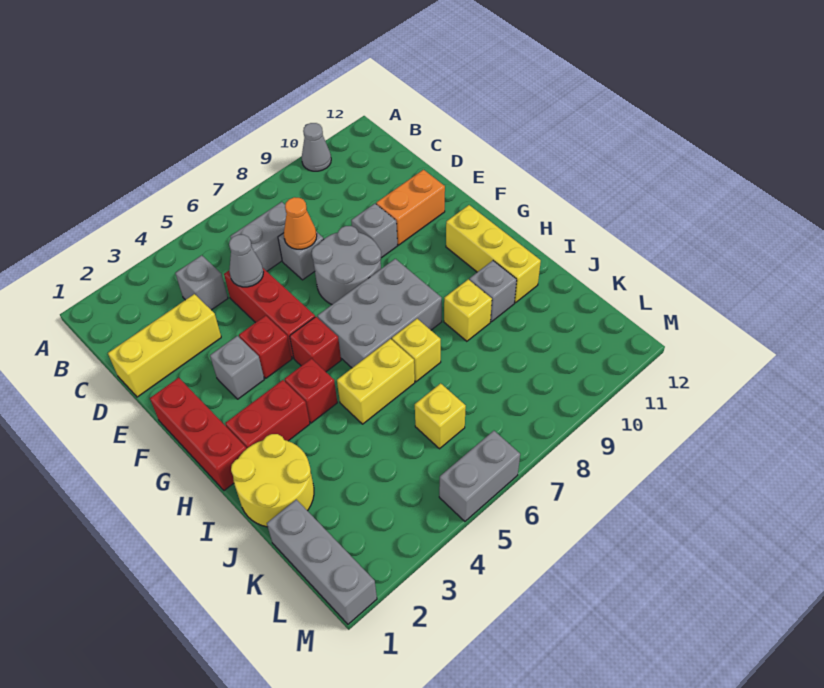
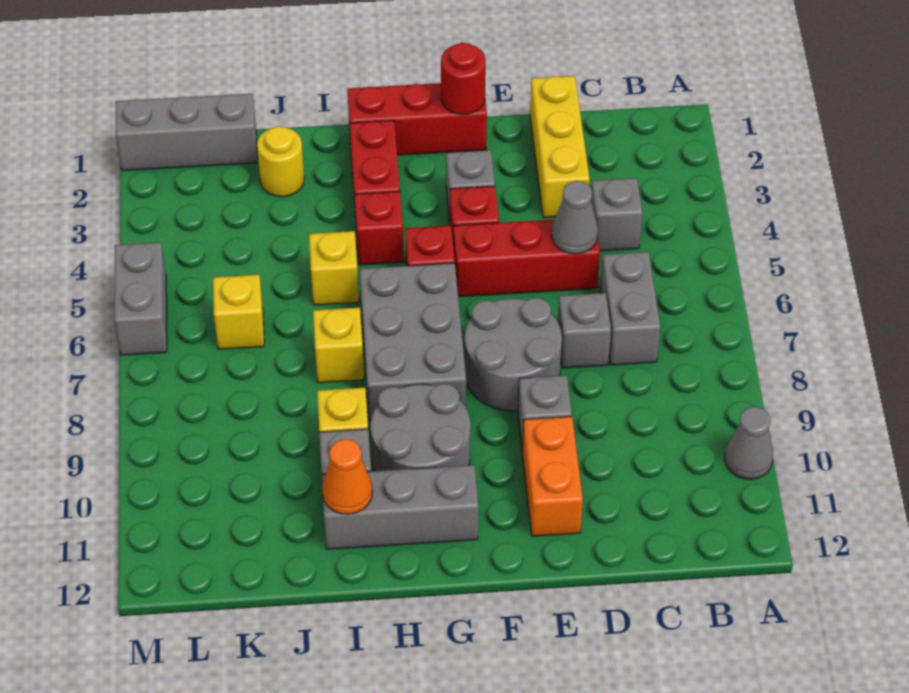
orange cone D7 level 2 -> orange cone I11 level 2
none -> red round brick F1 level 2
none -> grey round brick G9:H10 level 1
yellow brick G11:I11 level 1 -> grey brick G11:I11 level 1
yellow round brick I1:J2 level 1 -> yellow round brick J2 level 1
yellow brick I5:I6 level 1 -> yellow brick I5 level 1

